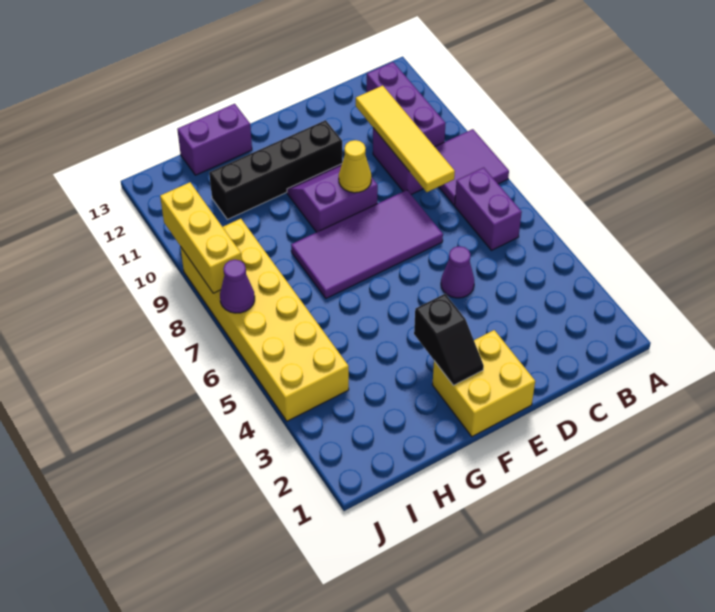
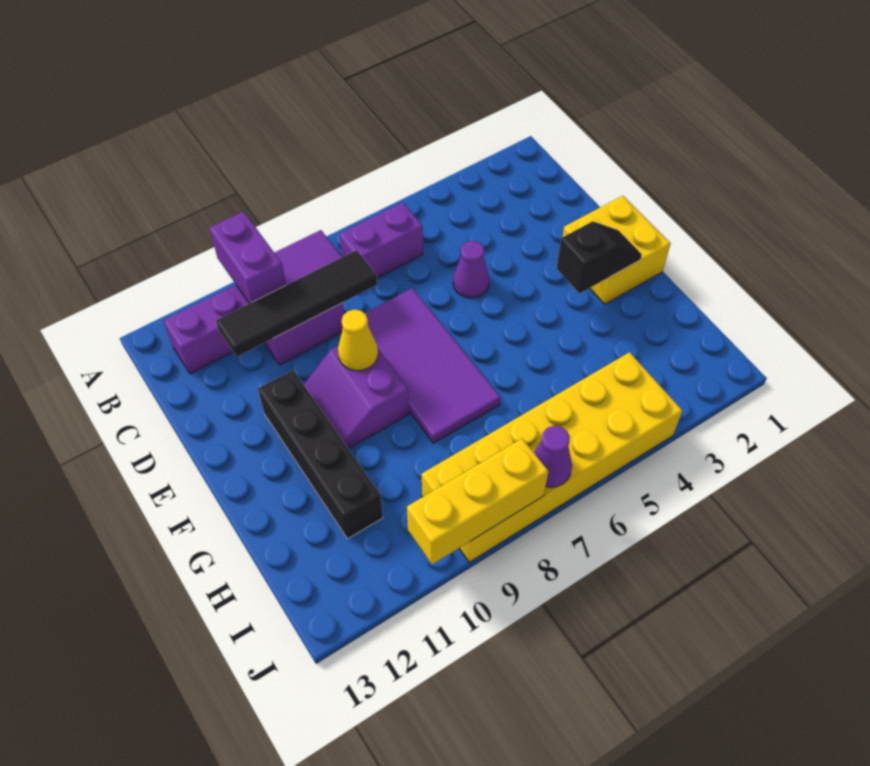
yellow tile C8:C11 level 2 -> black tile C8:C11 level 2
purple brick G13:H13 level 1 -> purple brick A10:B10 level 2

